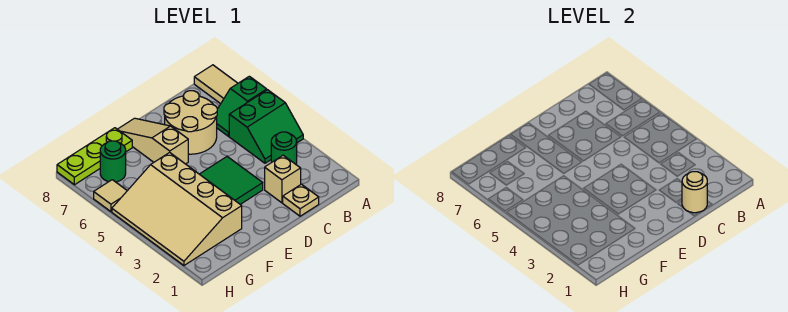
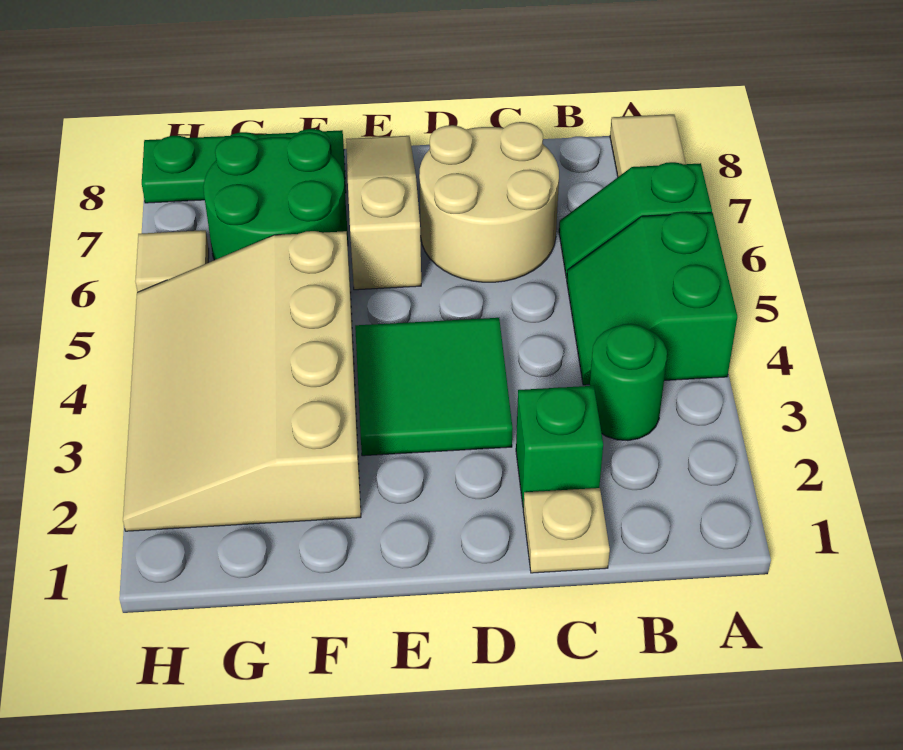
green slope A4:B5 level 1 top 5 -> green slope A4:B5 level 1 top A
tan round brick C1 level 2 -> none
tan brick C2 level 1 -> green brick C2 level 1
lime plate F8:H8 level 1 -> green plate F8:H8 level 1
green round brick G7 level 1 -> green round brick F6:G7 level 1

